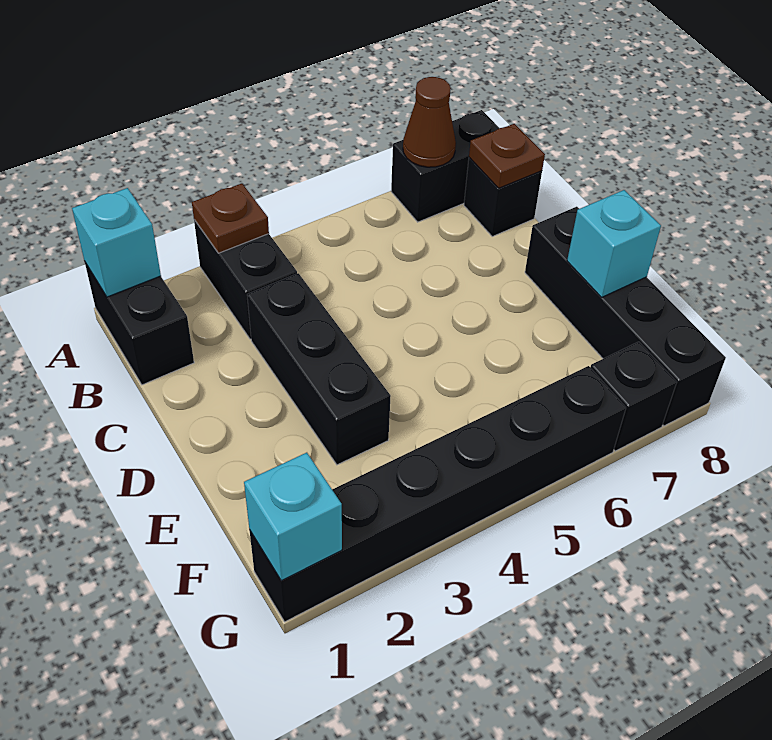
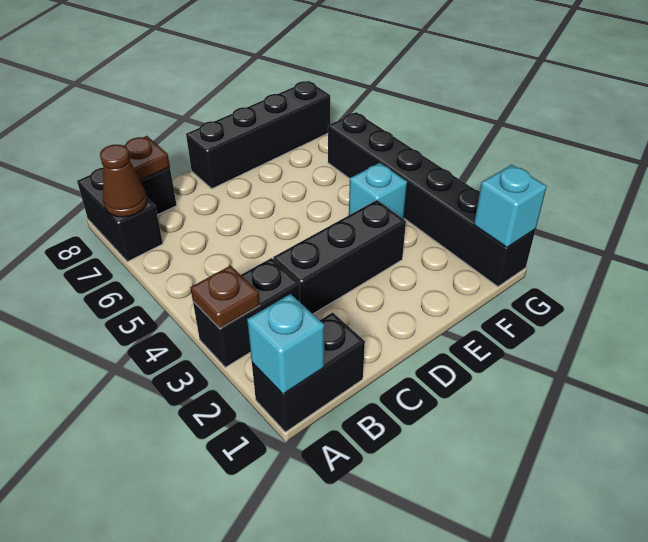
cyan brick E8 level 2 -> cyan brick F4 level 1
black brick G7 level 1 -> none

